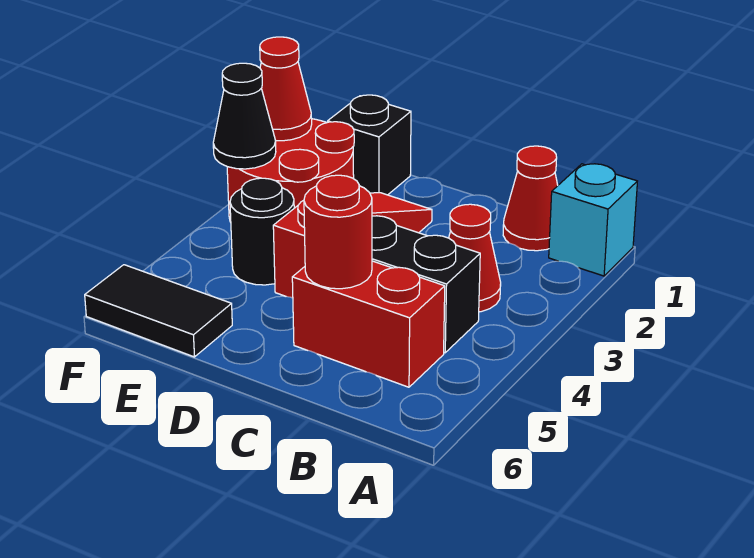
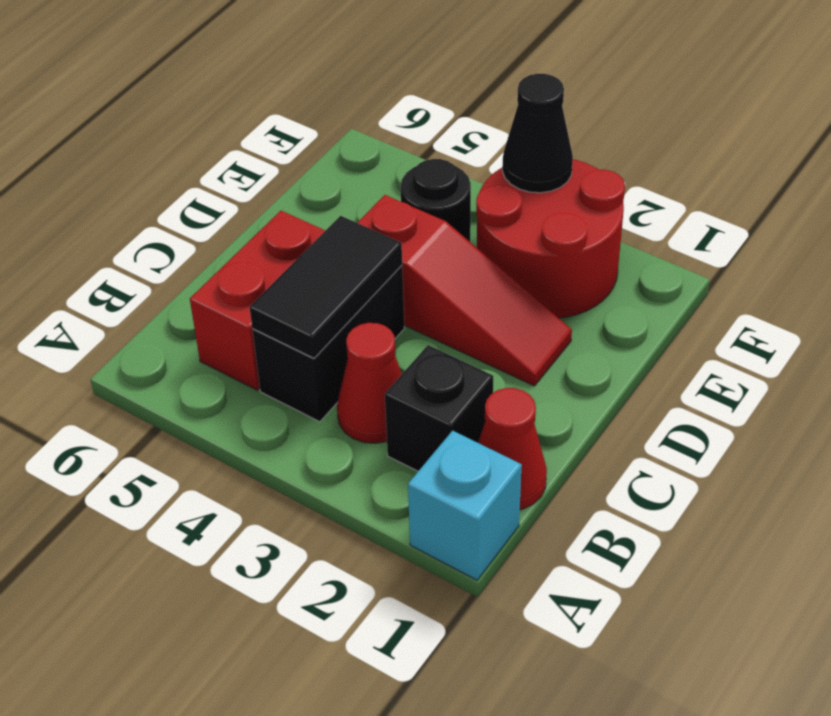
red round brick C5 level 2 -> none
black brick E1 level 1 -> black brick B2 level 1
black tile E6:F6 level 1 -> black tile B4:C4 level 2
red cone F2 level 2 -> none

